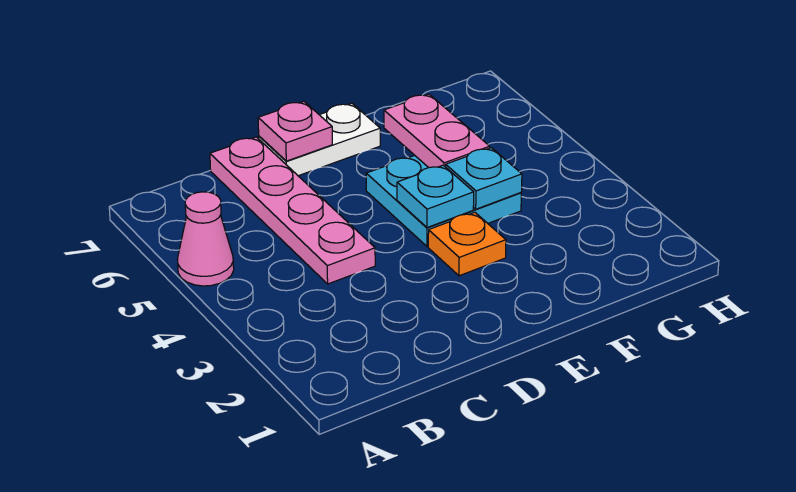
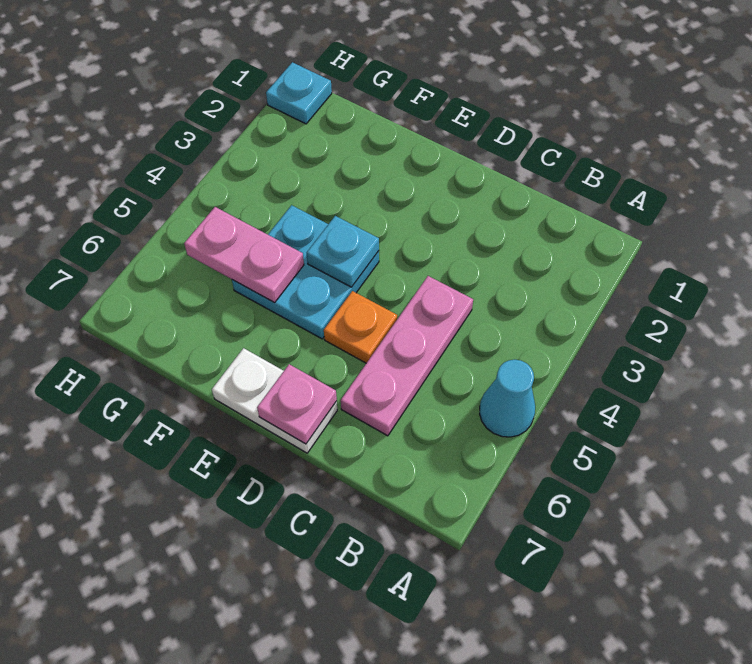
pink cone A5 level 1 -> cyan cone A5 level 1
pink plate C4:C7 level 1 -> pink plate C4:C6 level 1
orange plate E3 level 1 -> orange plate D5 level 1
cyan plate F4 level 2 -> cyan plate H1 level 1
pink plate F5:F6 level 2 -> pink plate F5:G5 level 2

